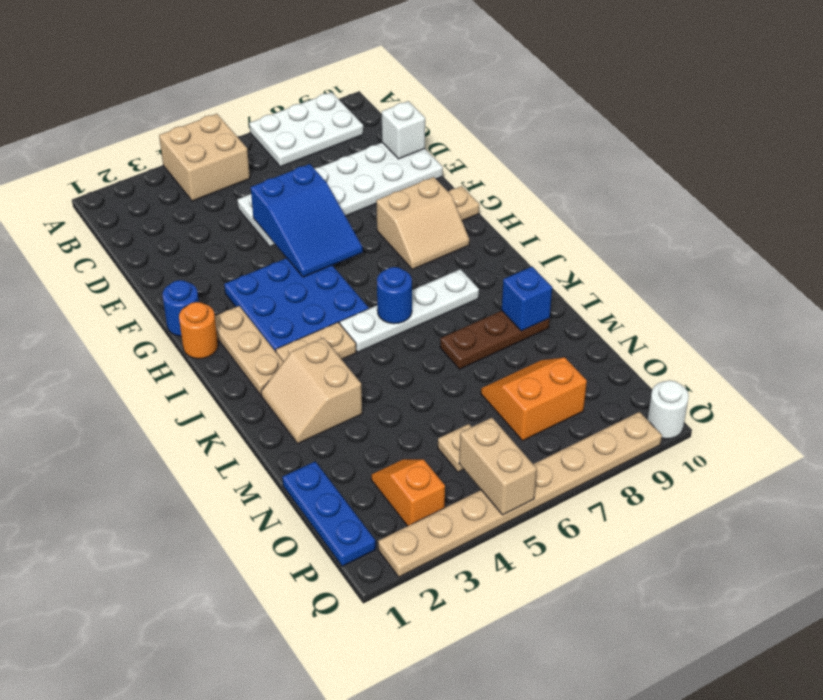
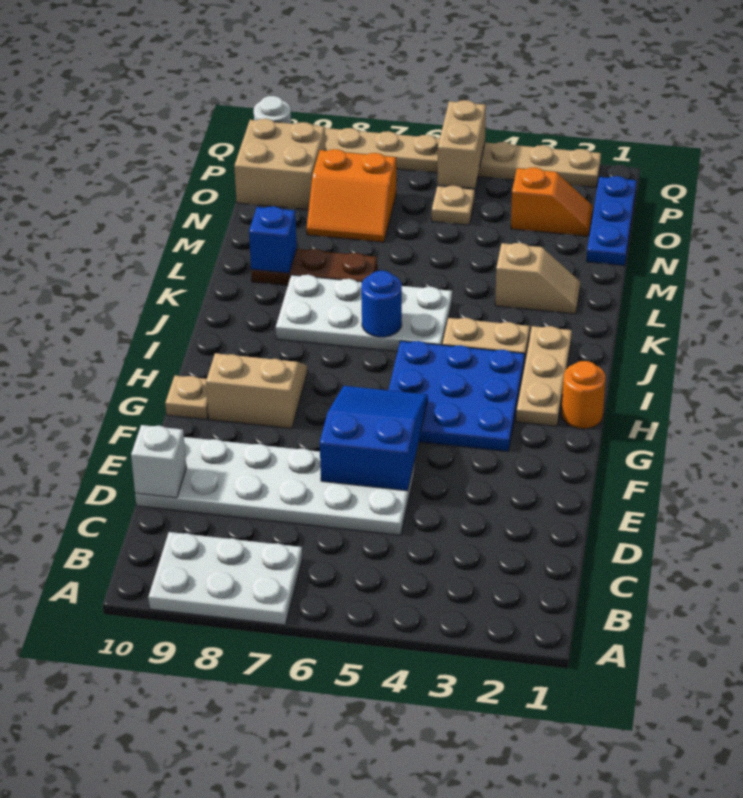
tan brick A4:B5 level 1 -> tan brick O9:P10 level 1
blue round brick G1 level 1 -> none
white plate J5:J8 level 1 -> white plate J5:K8 level 1
tan slope K2:L3 level 1 top 3 -> tan slope L2:L3 level 1 top 3
orange slope O3:P3 level 1 top P -> orange slope O2:O3 level 1 top 3

